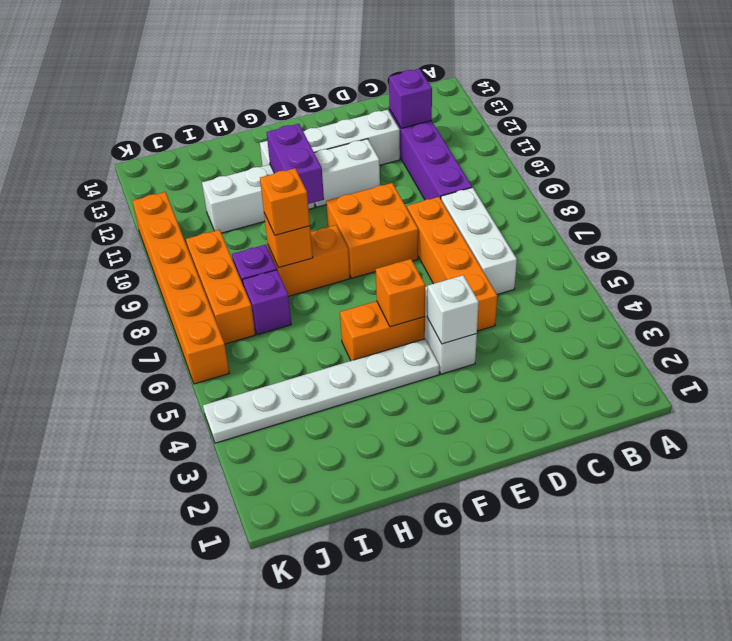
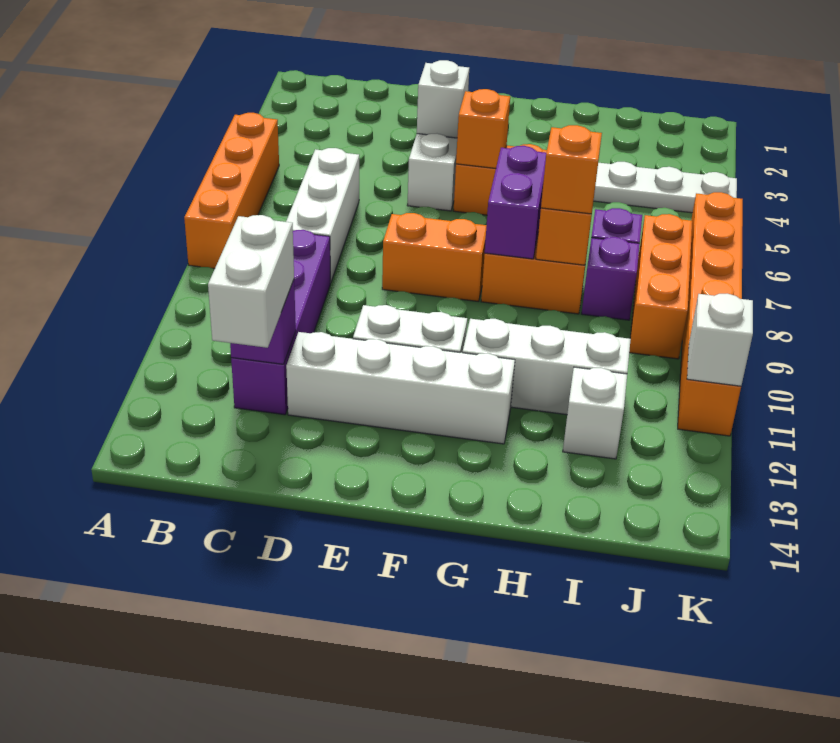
none -> white brick C12:C13 level 3
orange brick D5:D8 level 1 -> orange brick A5:A8 level 1
orange brick E8:F9 level 1 -> orange brick E8:F8 level 1
purple brick G10:G11 level 2 -> purple brick G7:G8 level 2
none -> white brick I12 level 1
none -> white brick K11 level 2

